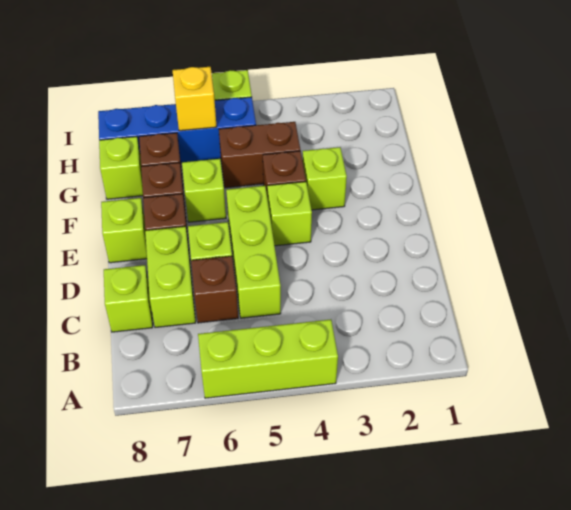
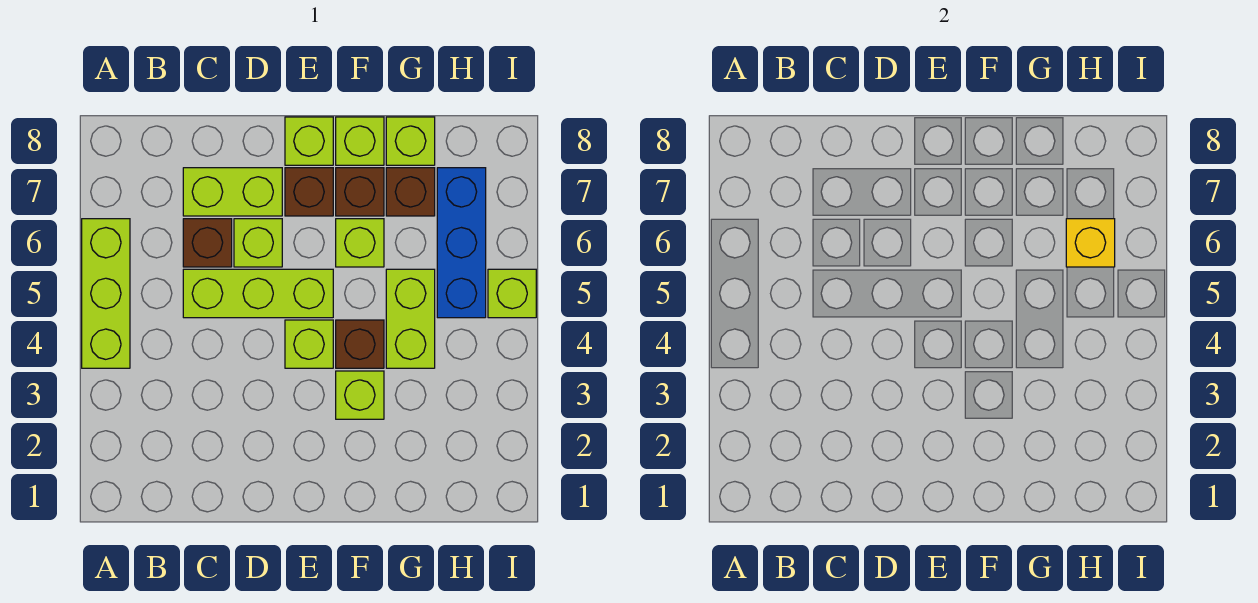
lime brick C8 level 1 -> lime brick F8 level 1
brown brick G4:G5 level 1 -> lime brick G4:G5 level 1
blue brick H5:H8 level 1 -> blue brick H5:H7 level 1

